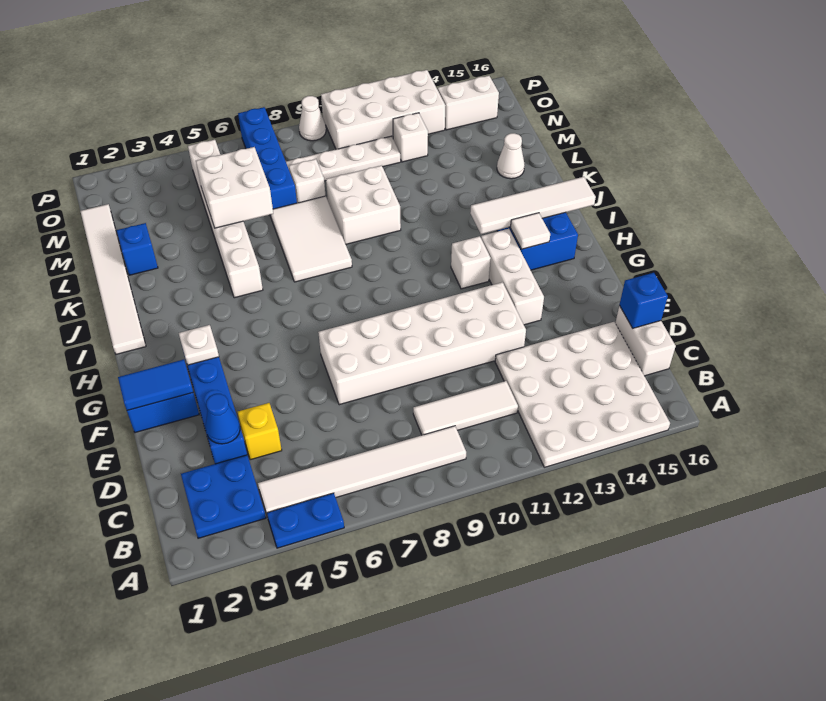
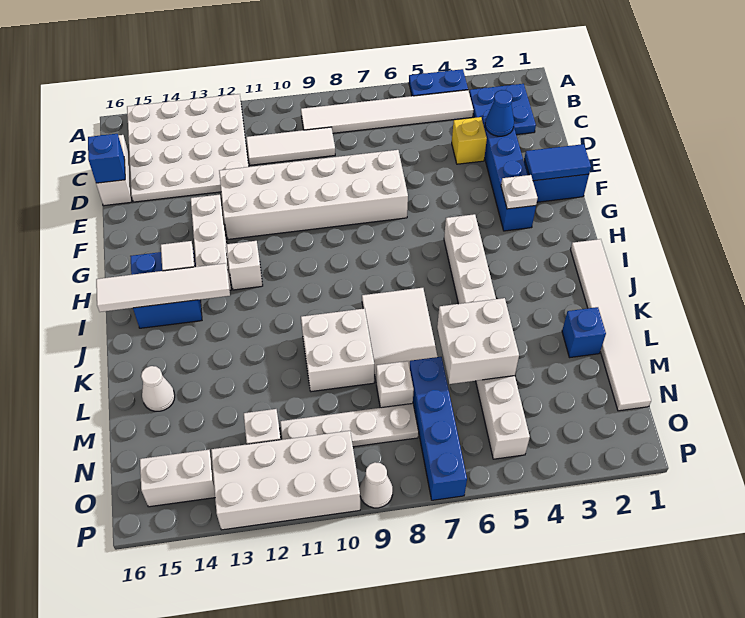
white brick J5:O5 level 1 -> white brick H5:O5 level 1

